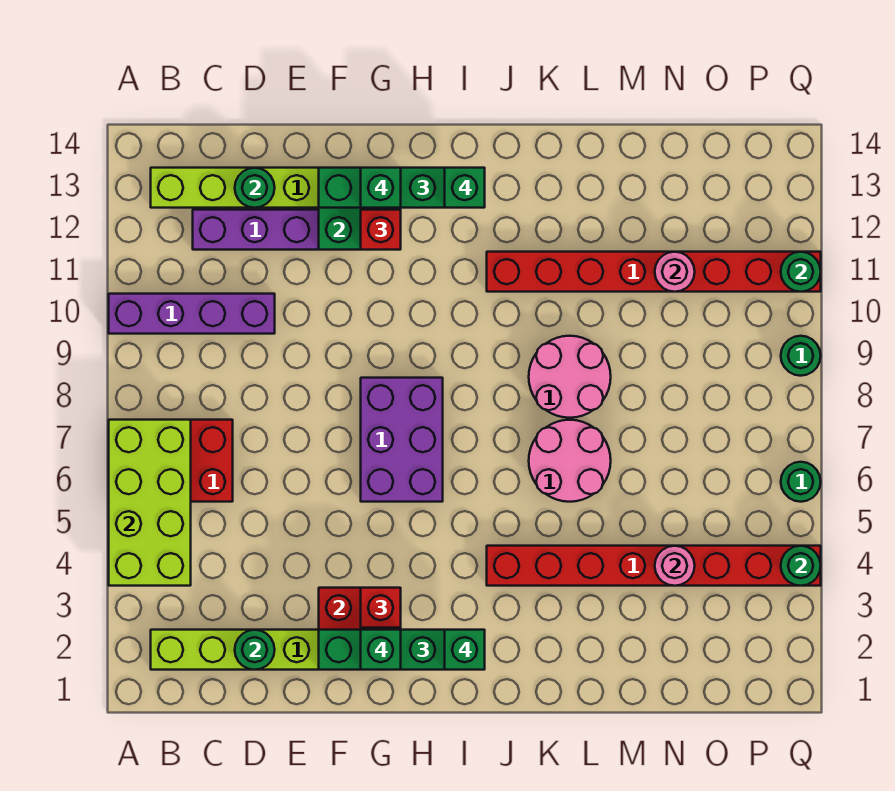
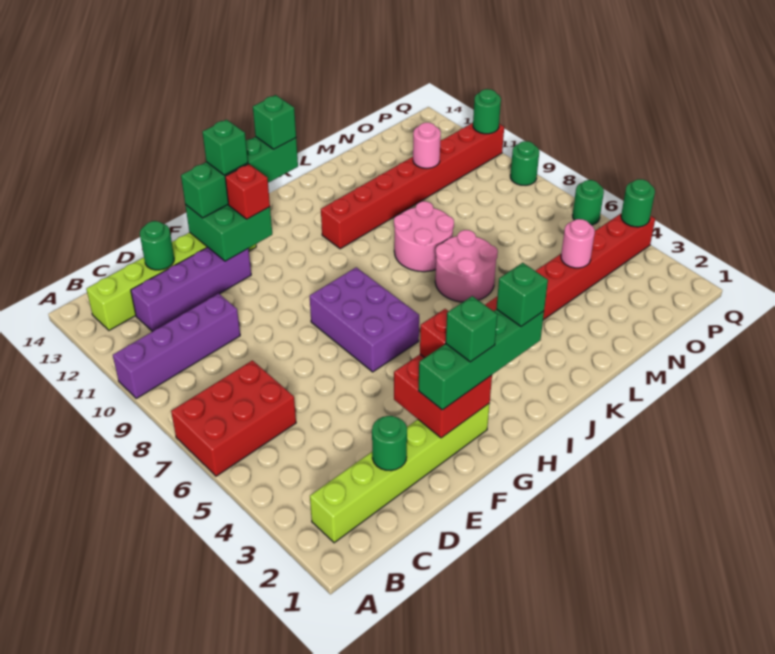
lime brick A4:B7 level 2 -> none

